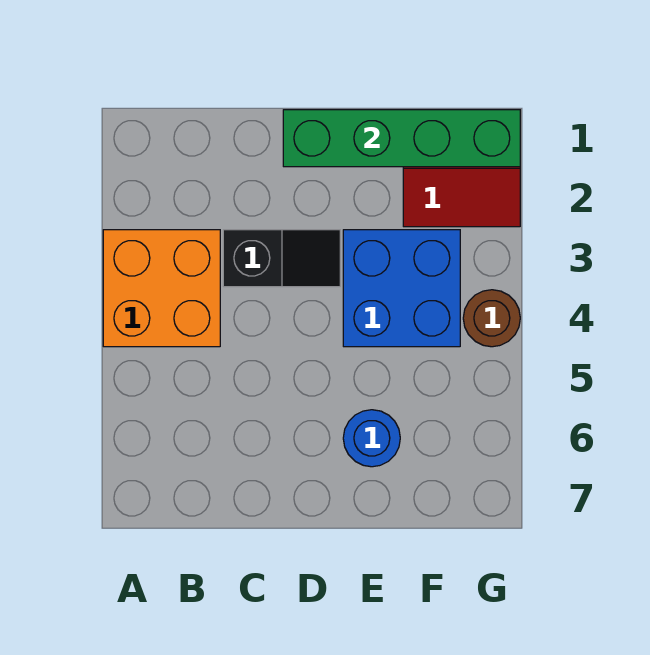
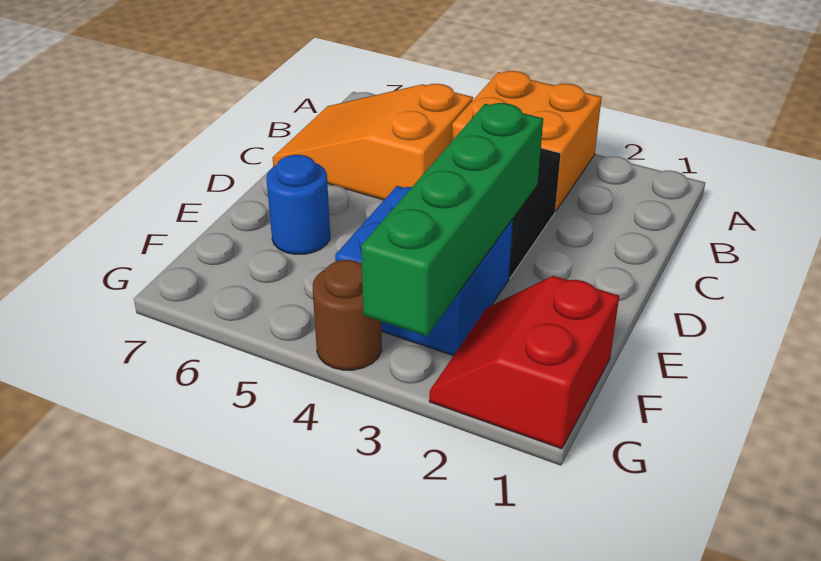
none -> orange slope B5:C7 level 1 top 5
green brick D1:G1 level 2 -> green brick D3:G3 level 2

